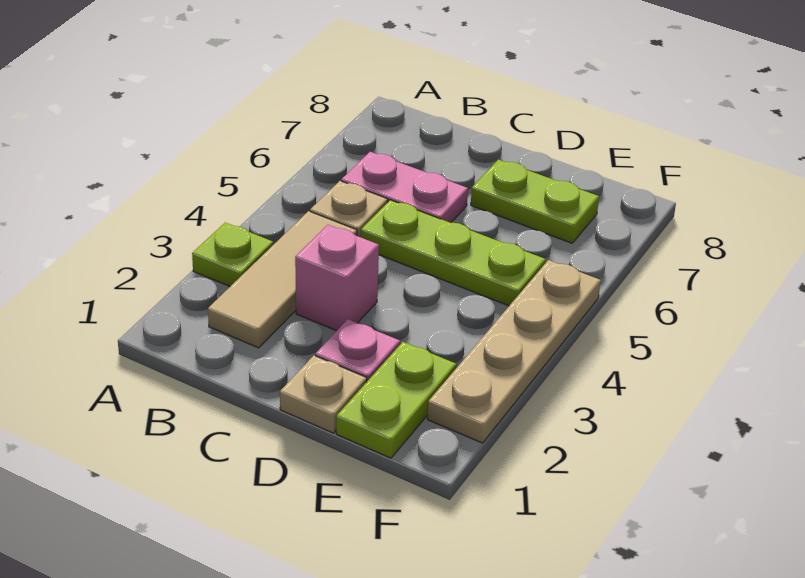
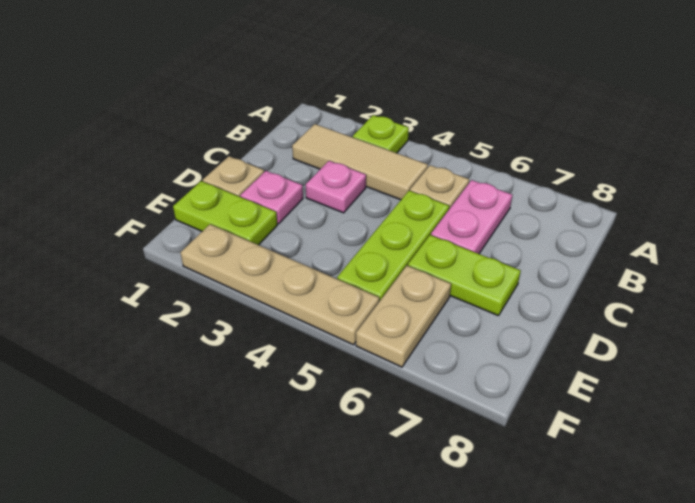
pink brick C3 level 1 -> pink plate C3 level 1
lime plate D7:E7 level 1 -> lime plate D6:D7 level 1
none -> tan plate E6:F6 level 1

